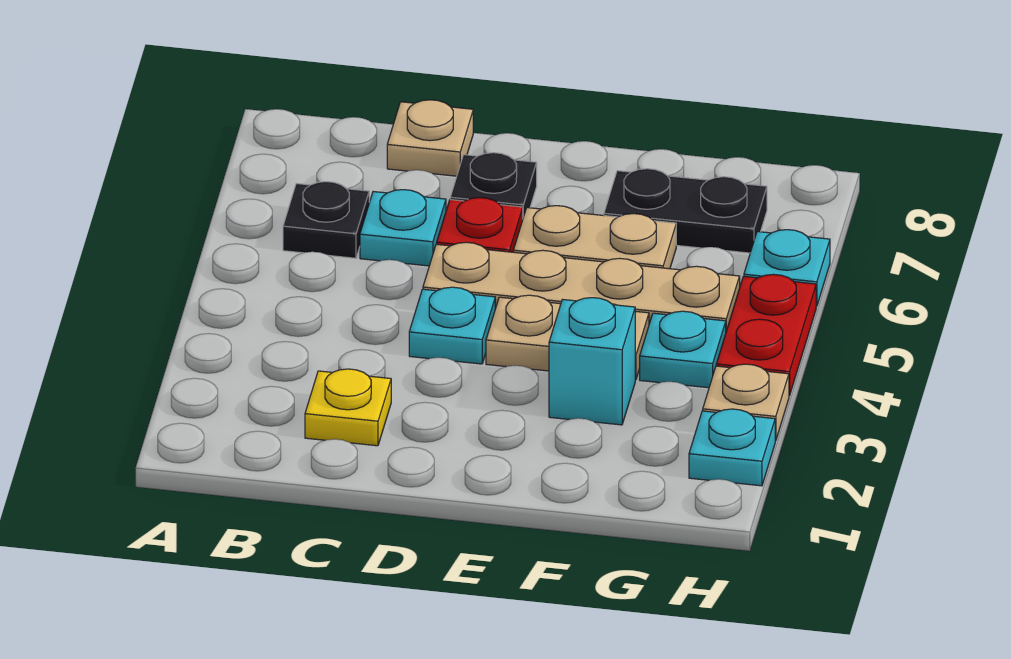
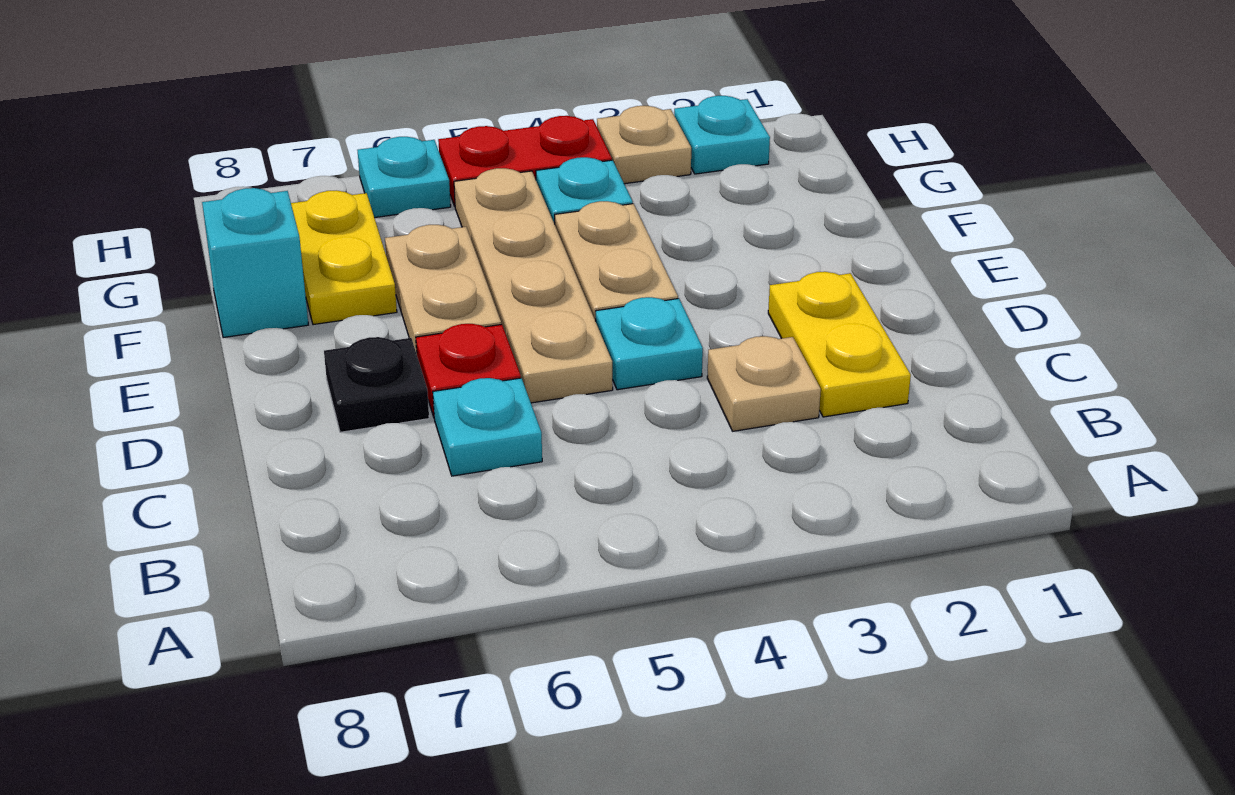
black plate B6 level 1 -> none
yellow plate C2 level 1 -> yellow plate C2:D2 level 1
tan plate C8 level 1 -> tan plate C3 level 1
cyan brick F3 level 1 -> cyan brick F8 level 1
black plate F7:G7 level 1 -> yellow plate F7:G7 level 1

